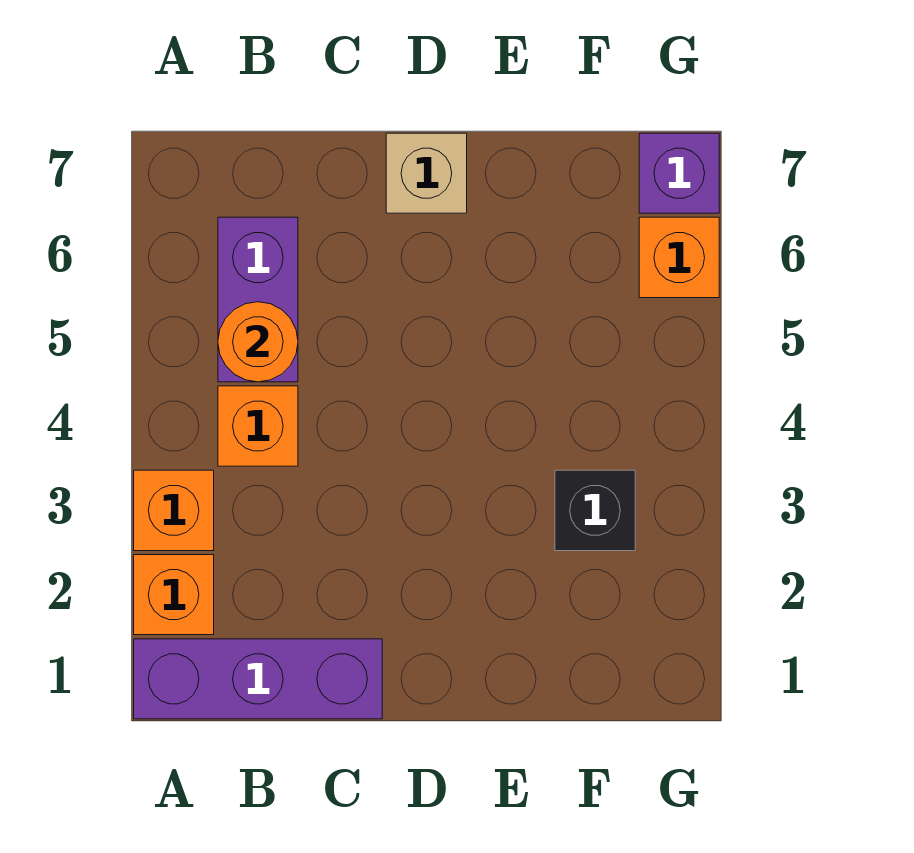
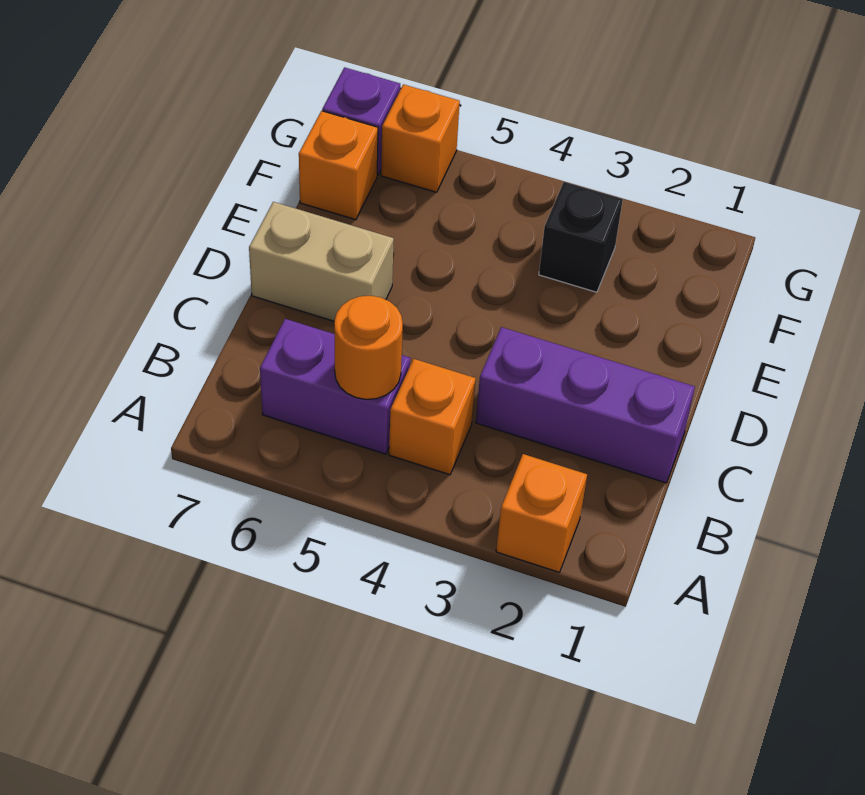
purple brick A1:C1 level 1 -> purple brick C1:C3 level 1
orange brick A3 level 1 -> orange brick F7 level 1
tan brick D7 level 1 -> tan brick D6:D7 level 1

